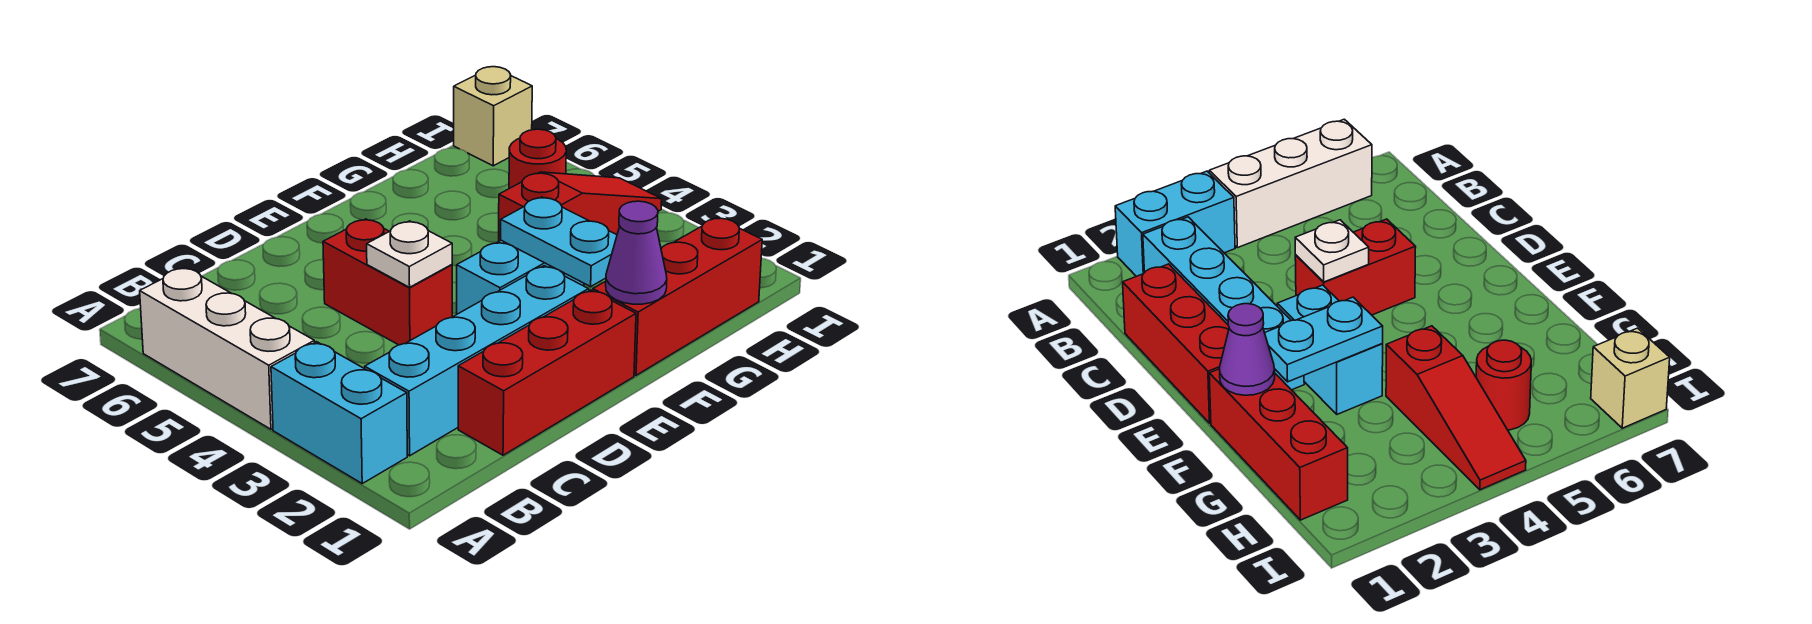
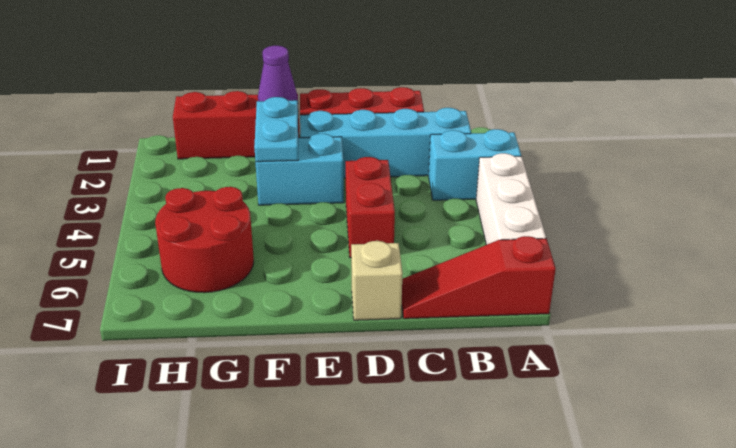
cyan brick A2:A3 level 1 -> cyan brick A3:B3 level 1
white plate D4 level 2 -> none
red slope G4:I4 level 1 top G -> red slope A7:C7 level 1 top A
red round brick H5 level 1 -> red round brick G5:H6 level 1
tan brick I7 level 1 -> tan brick D7 level 1

